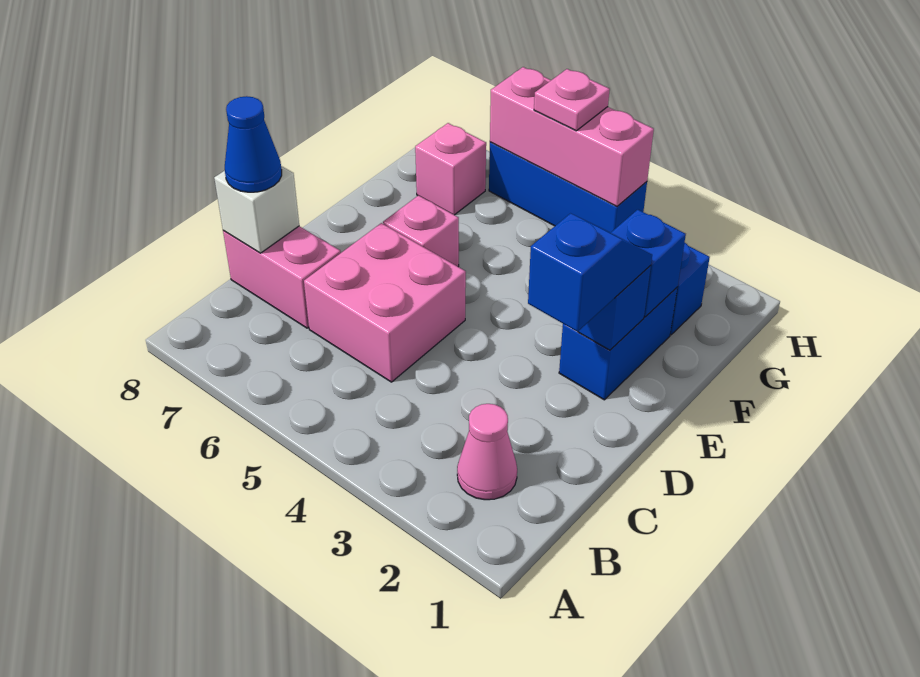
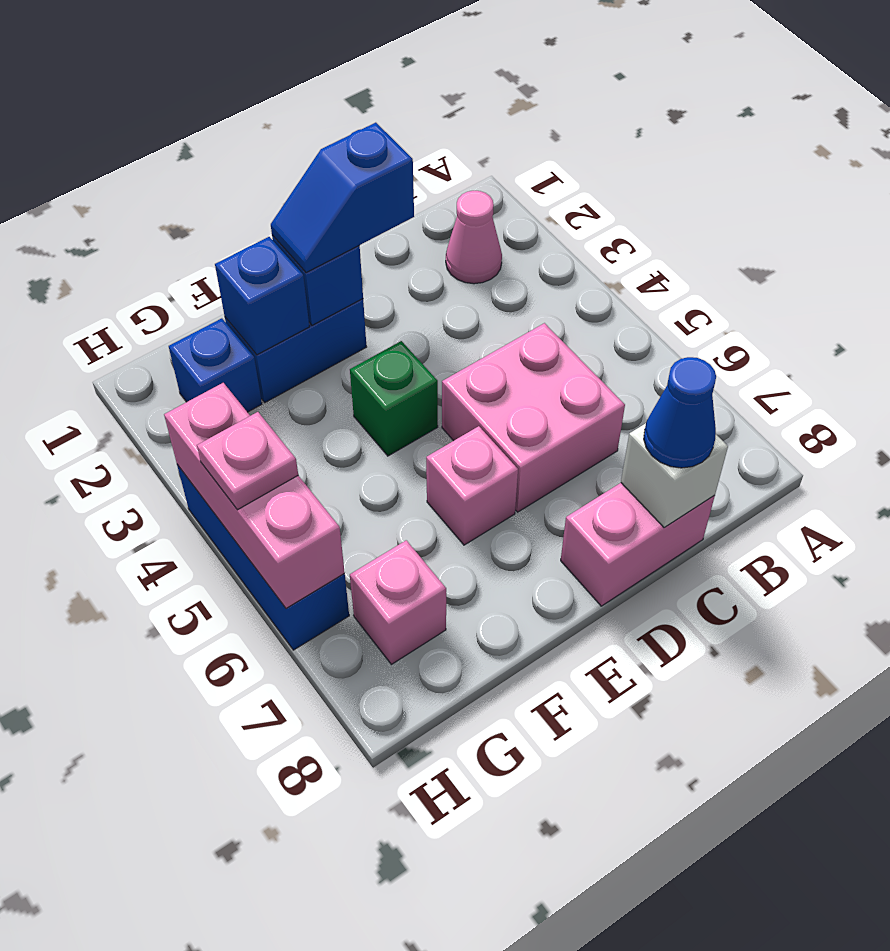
pink brick C7:C8 level 1 -> pink brick C8:D8 level 1
none -> green brick E4 level 1

